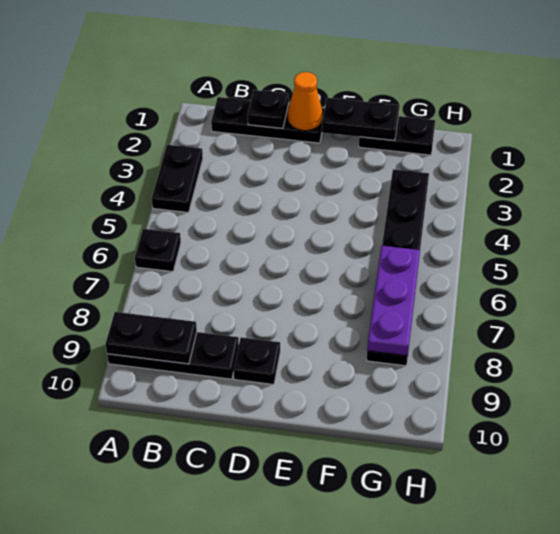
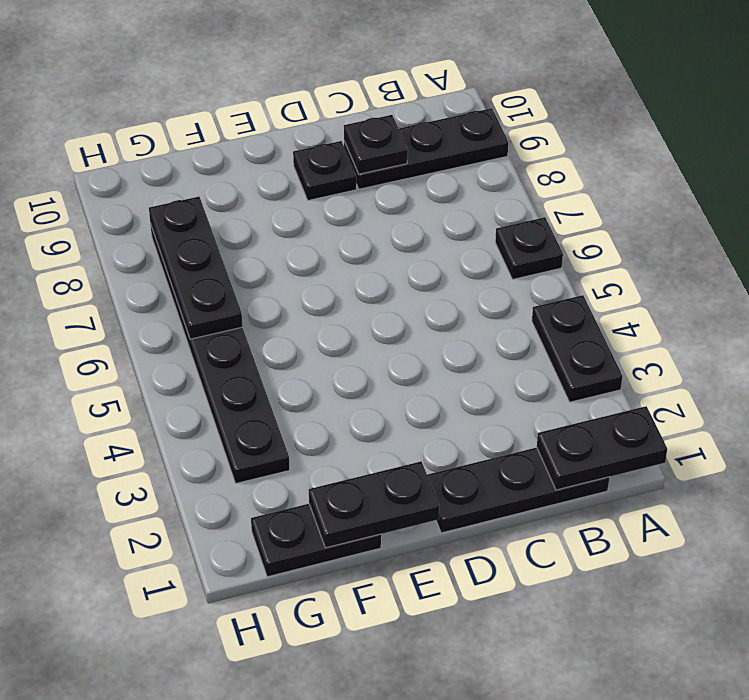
black plate A9:B9 level 2 -> black plate A1:B1 level 2
black plate C1 level 2 -> black plate C9 level 2
orange cone D1 level 2 -> none
purple plate G6:G8 level 2 -> black plate G6:G8 level 2

